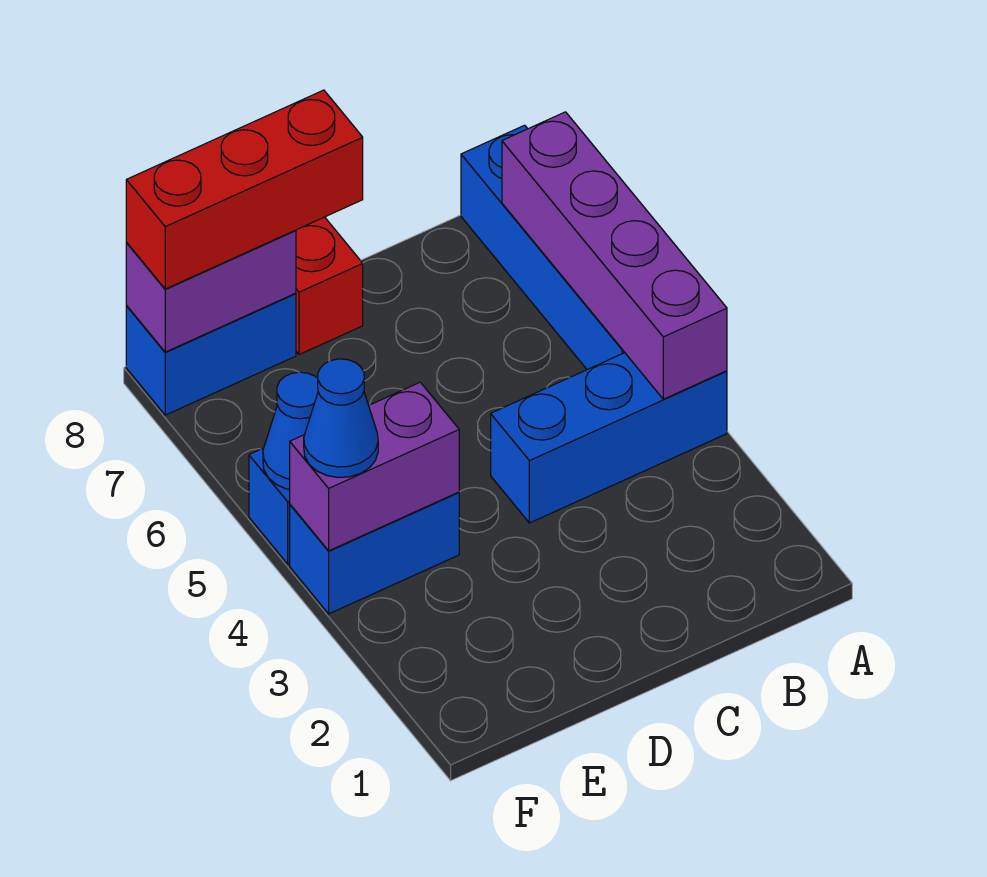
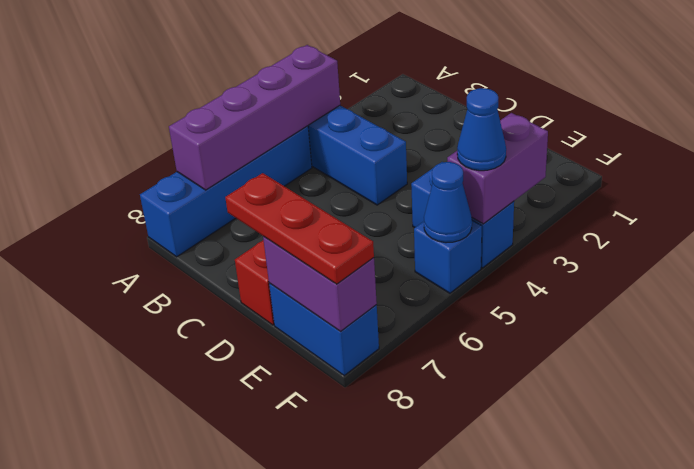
red brick D8:F8 level 3 -> red plate D8:F8 level 3
purple brick E4:F4 level 2 -> purple brick F3:F4 level 2

